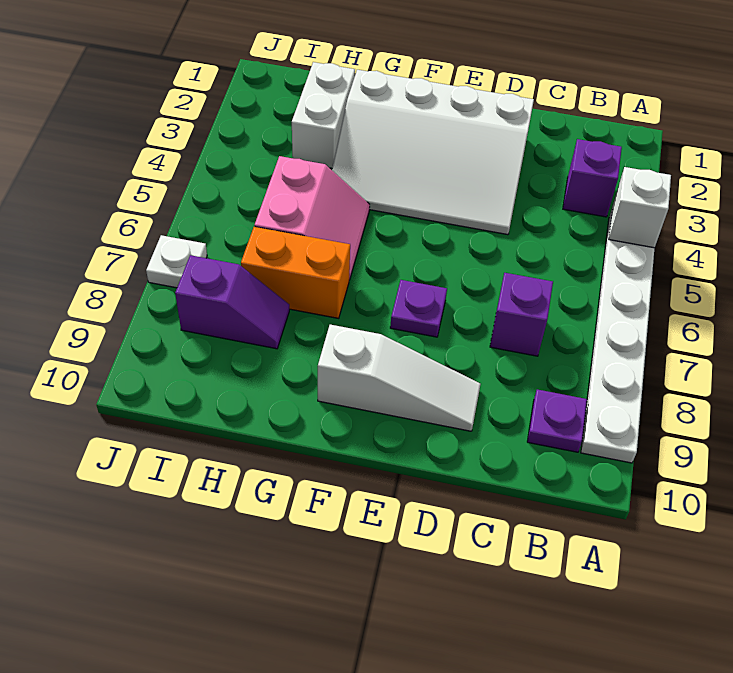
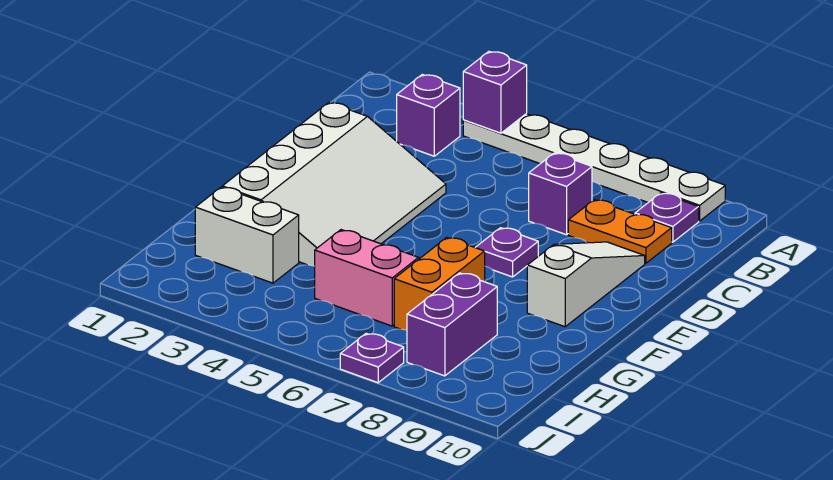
white brick A4 level 2 -> purple brick A4 level 2
none -> orange plate C8:C9 level 1
purple slope H8:I8 level 1 top I -> purple brick H8:I8 level 1
white plate J7 level 1 -> purple plate J7 level 1

